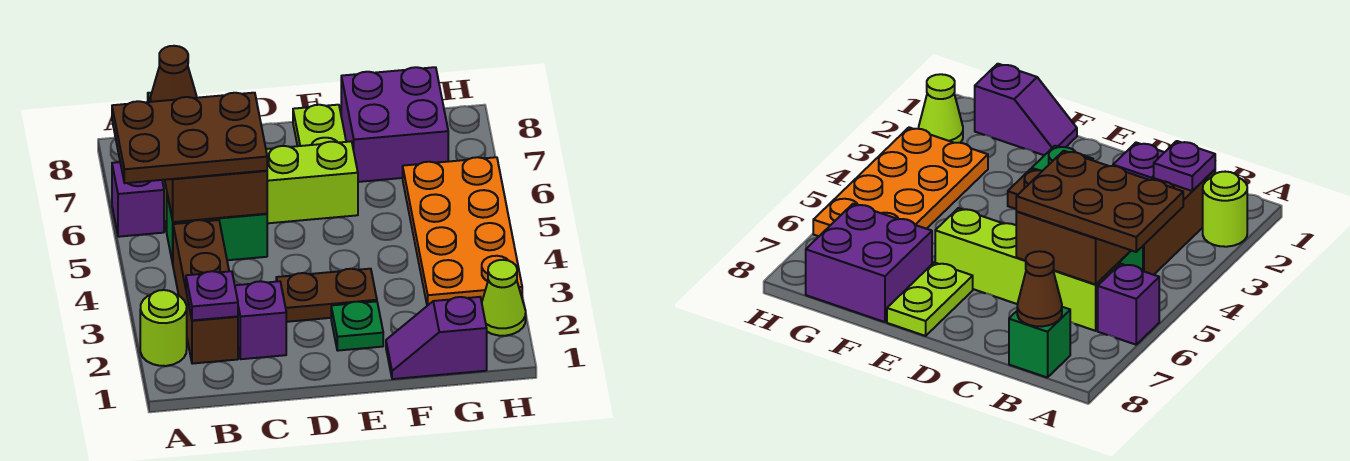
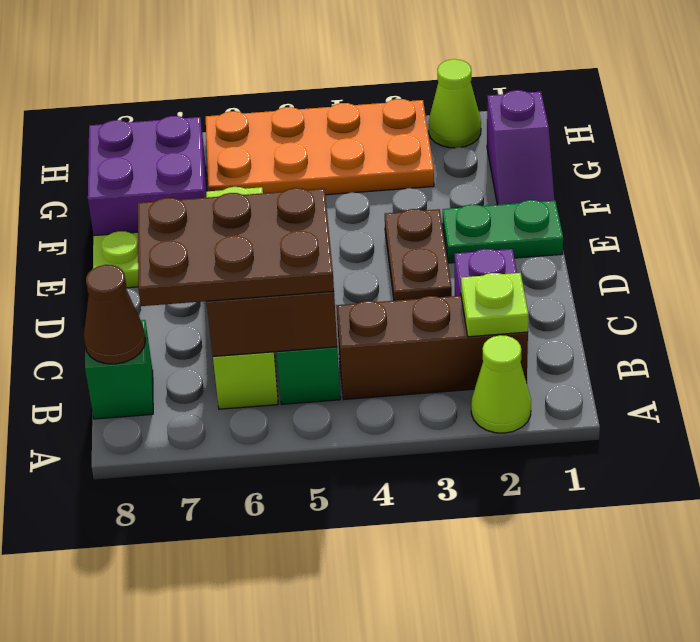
lime round brick A2 level 1 -> lime cone A2 level 1
brown plate A5:C6 level 3 -> brown plate B5:C7 level 3
purple brick A6 level 1 -> none
purple plate B2 level 2 -> lime plate B2 level 2
green plate E2 level 1 -> green plate E1:E2 level 1

